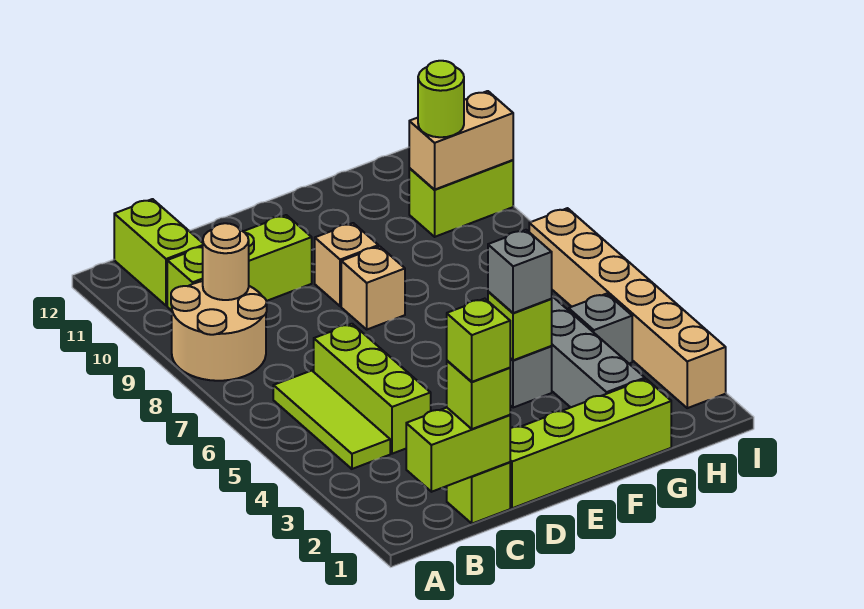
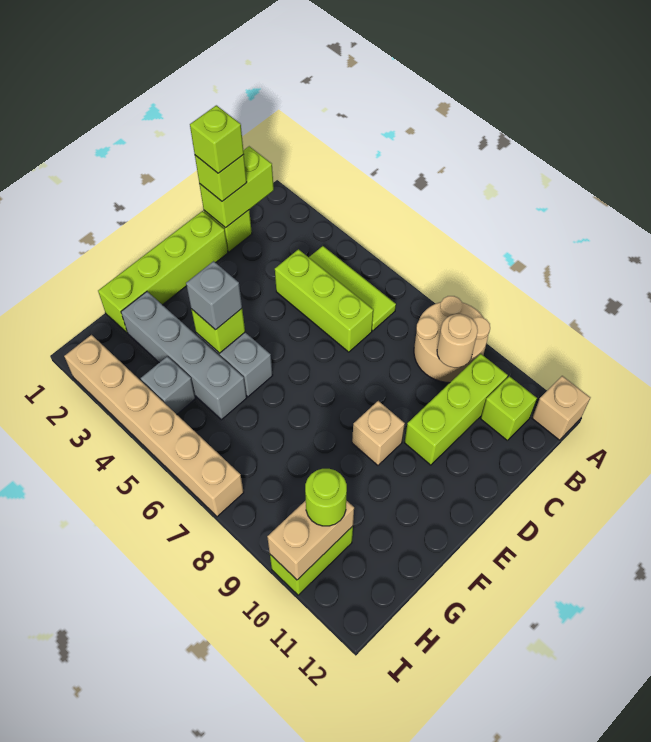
lime brick B11:B12 level 1 -> lime brick B11 level 1
tan brick E8 level 1 -> tan brick A12 level 1

